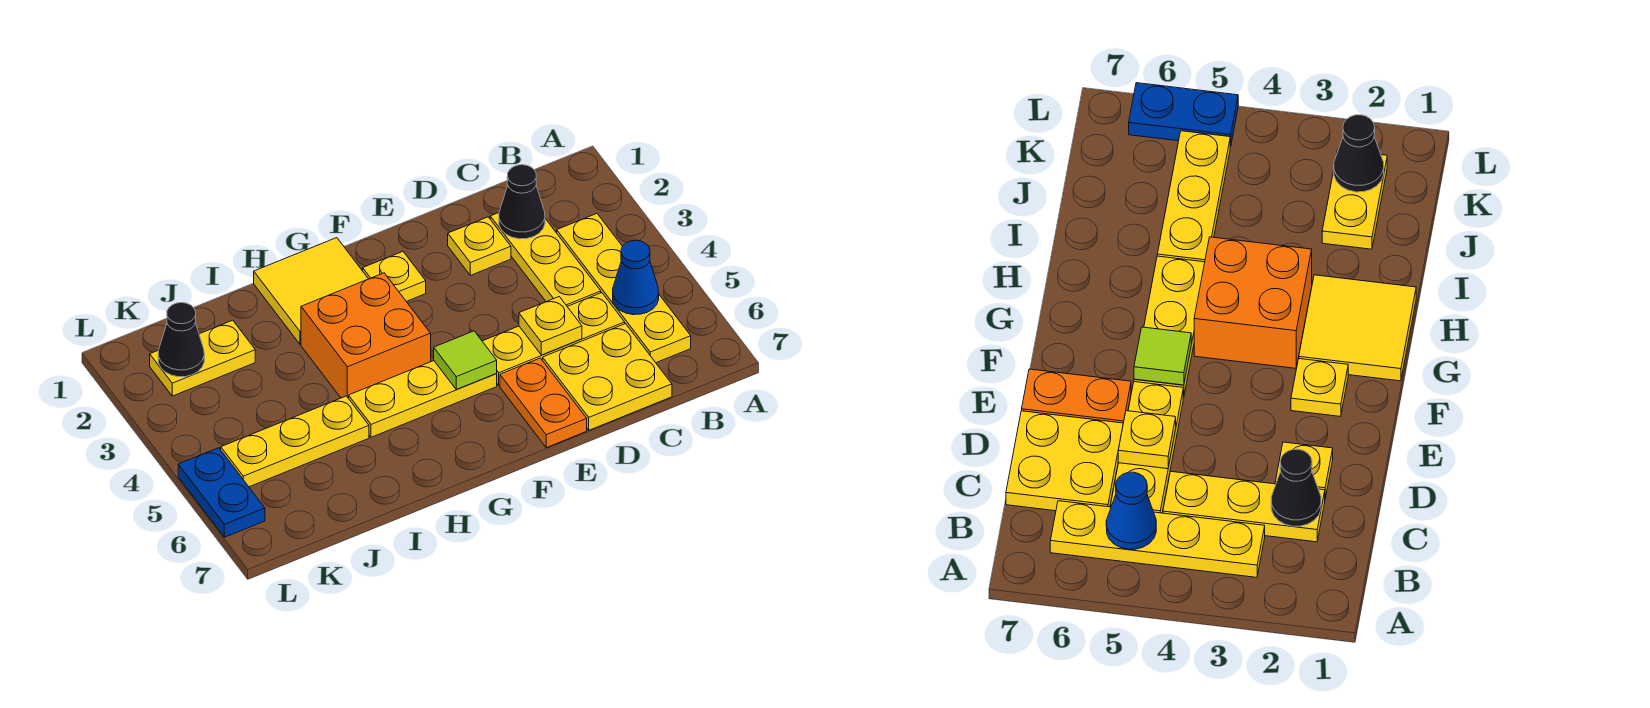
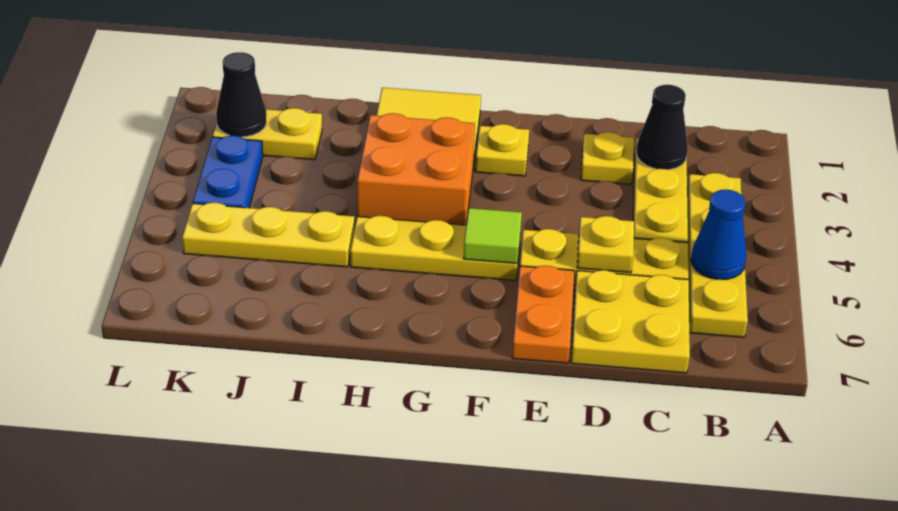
blue plate L5:L6 level 1 -> blue plate K3:K4 level 1

